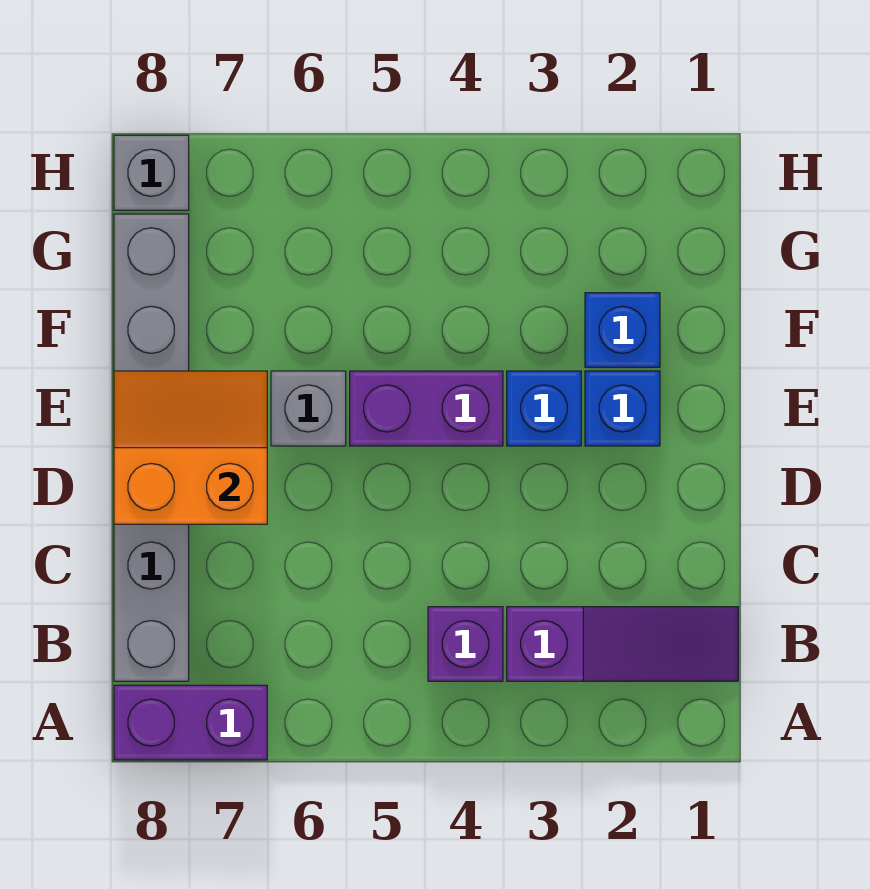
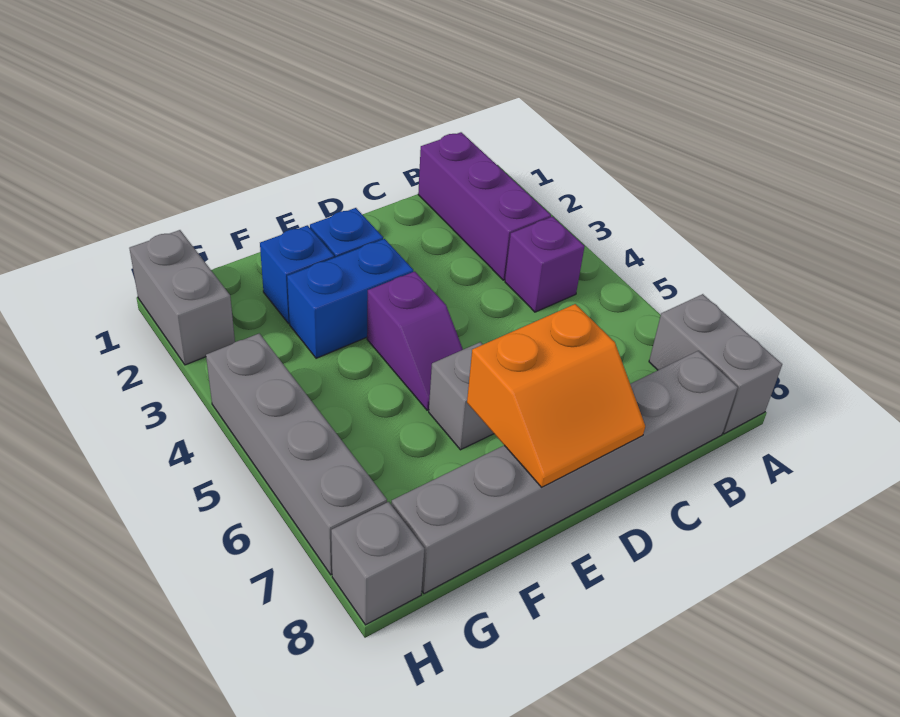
purple brick A7:A8 level 1 -> grey brick A7:A8 level 1
purple slope B1:B3 level 1 top 3 -> purple brick B1:B3 level 1
orange slope D7:E8 level 2 top D -> orange slope D7:E8 level 2 top 7
blue brick E3 level 1 -> blue brick E3:F3 level 1
purple brick E4:E5 level 1 -> purple slope E4:E5 level 1 top 4
none -> grey brick H1:H2 level 1
none -> grey brick H4:H7 level 1

